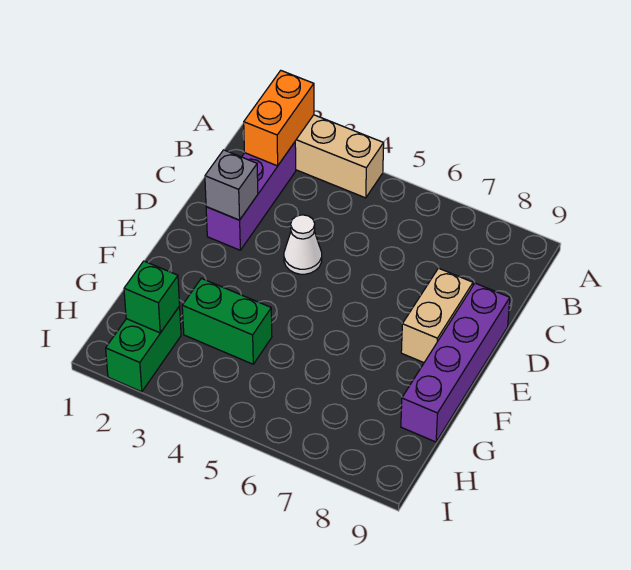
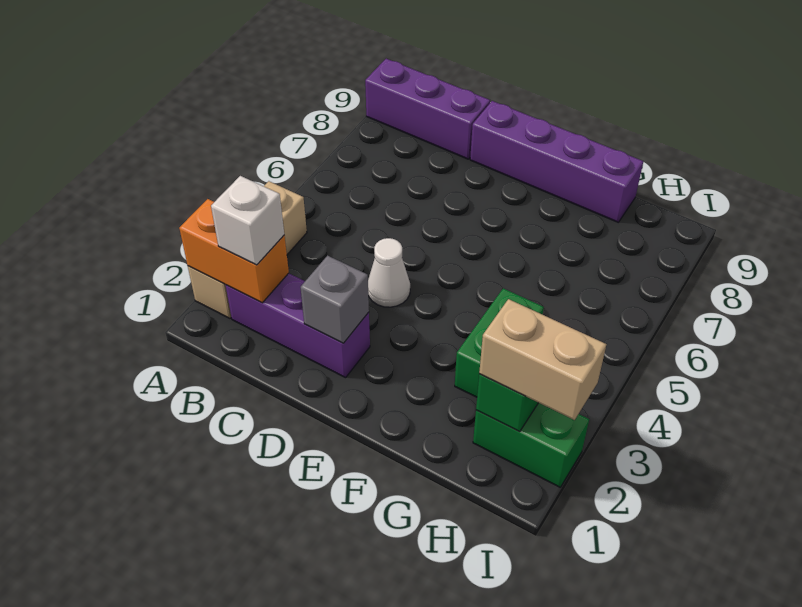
none -> purple brick A9:C9 level 1
none -> white brick B2 level 3
tan brick D8:E8 level 1 -> tan brick H2:I2 level 3

